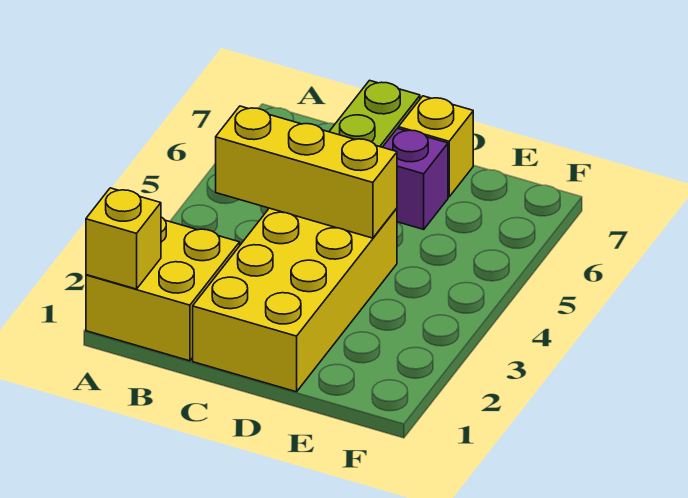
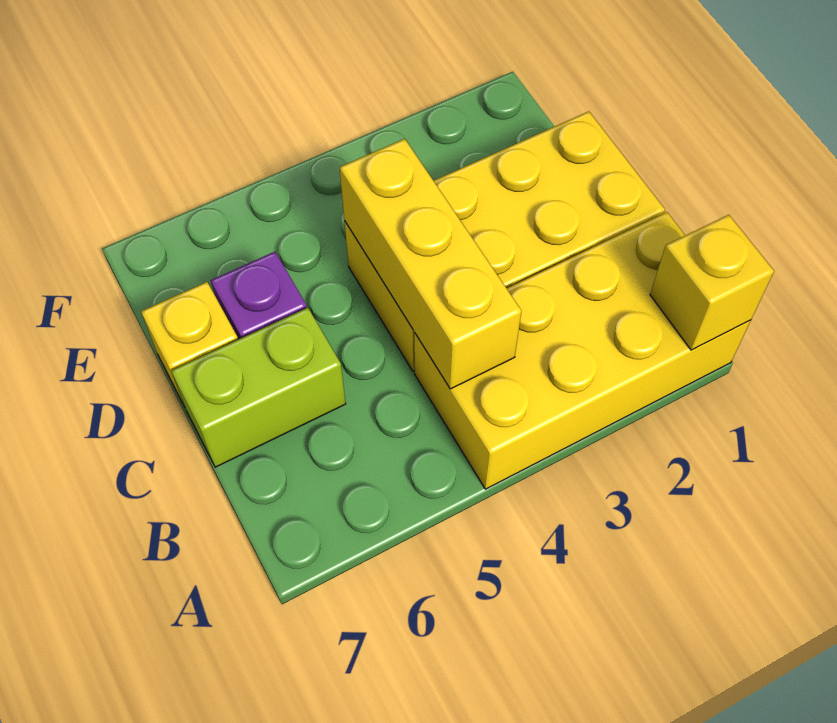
yellow brick A1:B2 level 1 -> yellow brick A1:B4 level 1

